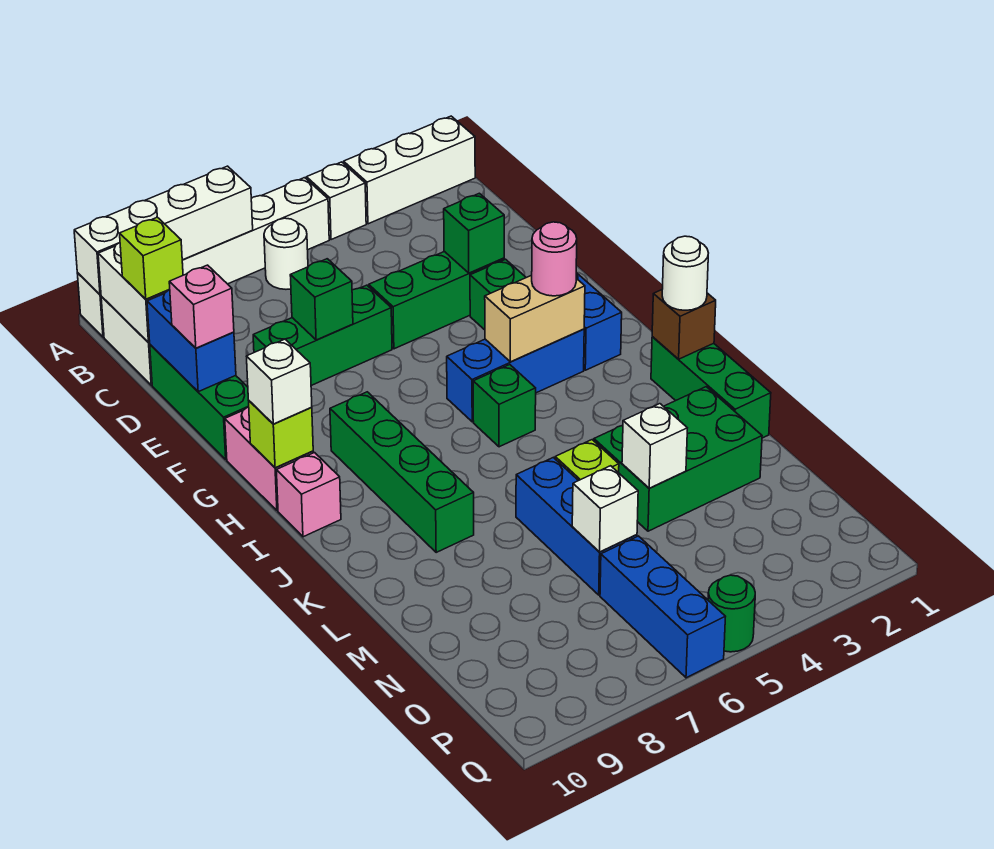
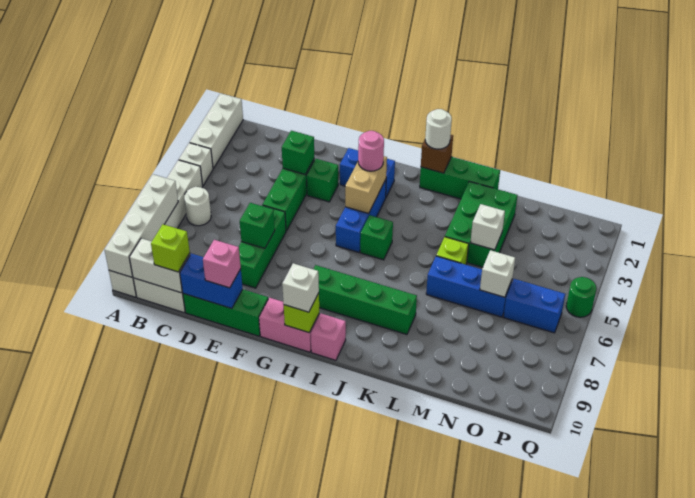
blue brick O6:Q6 level 1 -> blue brick O6:P6 level 1

